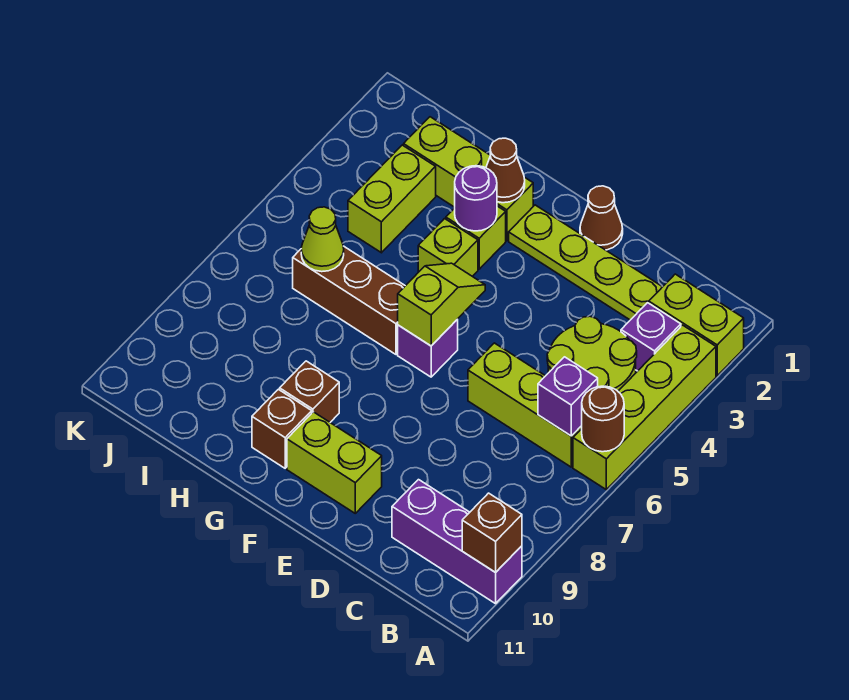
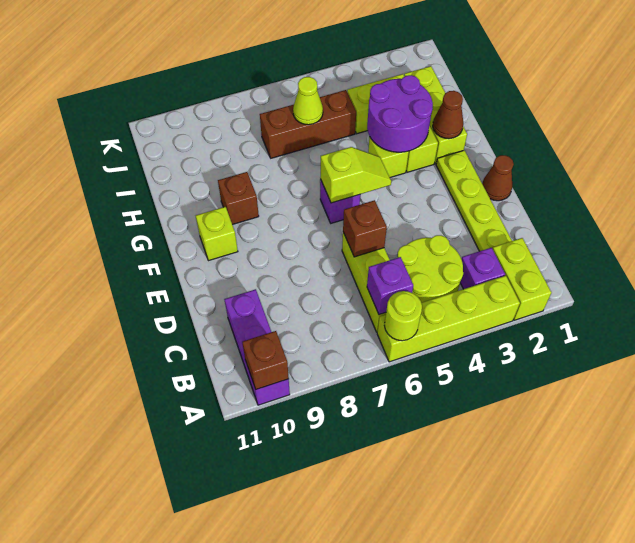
brown round brick A6 level 2 -> lime round brick A6 level 2
lime brick E10:F10 level 1 -> lime brick F10 level 1
purple round brick G3 level 2 -> purple round brick G3:H4 level 2
brown brick G6:I6 level 1 -> brown brick I5:I7 level 1
brown brick G10 level 1 -> brown brick D6 level 2

